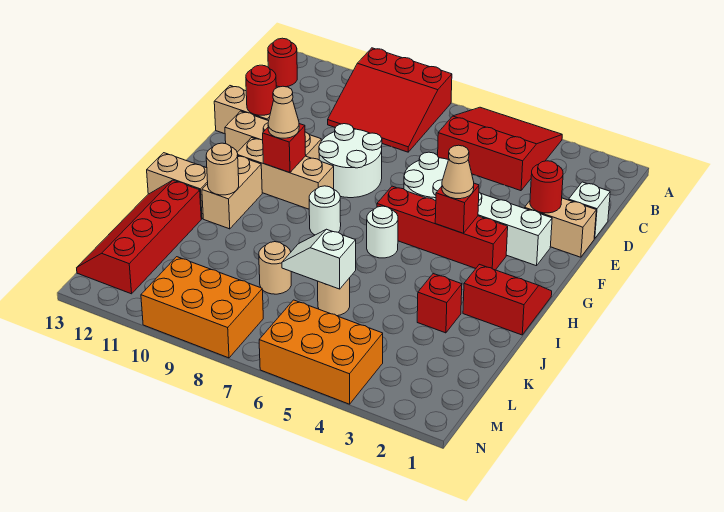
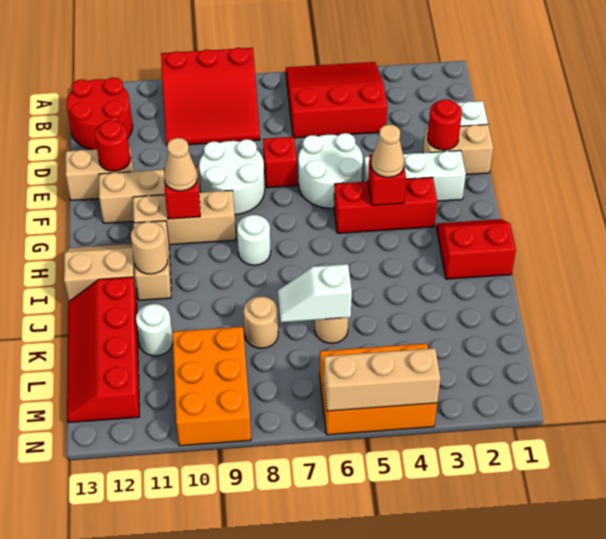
red round brick B13 level 1 -> red round brick B12:C13 level 1
red brick G3:G6 level 1 -> red brick G3:G5 level 1
white round brick H6 level 1 -> white round brick K11 level 1
red brick J3 level 1 -> red brick E7 level 1
orange brick M8:N10 level 1 -> orange brick L9:N10 level 1
none -> tan brick N4:N6 level 2

